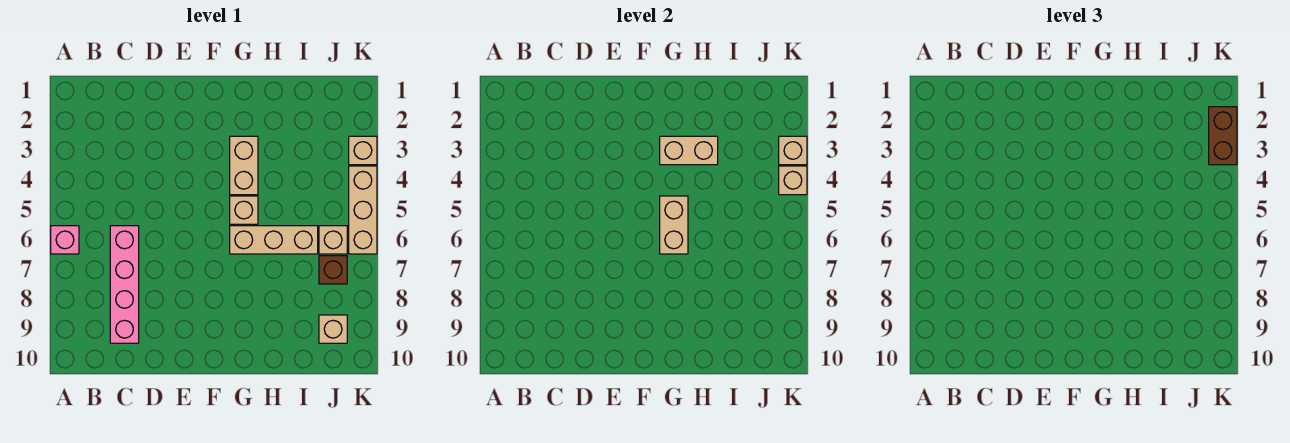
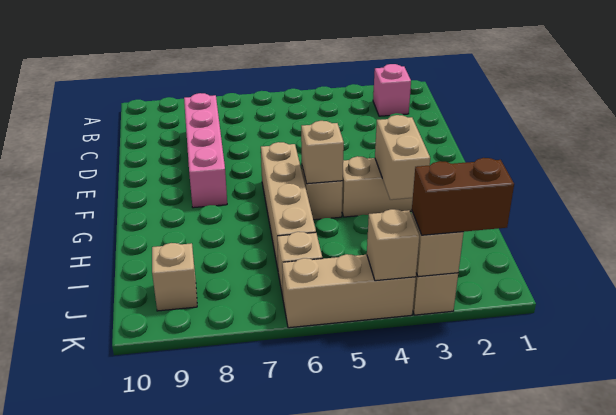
pink brick A6 level 1 -> pink brick B2 level 1
pink brick C6:C9 level 1 -> pink brick C8:F8 level 1
tan brick G5:G6 level 2 -> tan brick G5 level 2
tan brick G6:I6 level 1 -> tan brick F6:I6 level 1
brown brick J7 level 1 -> none

